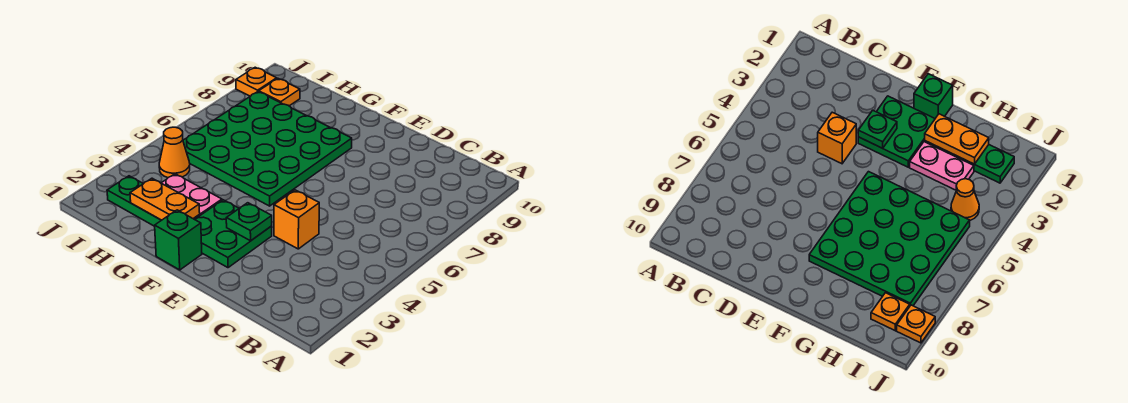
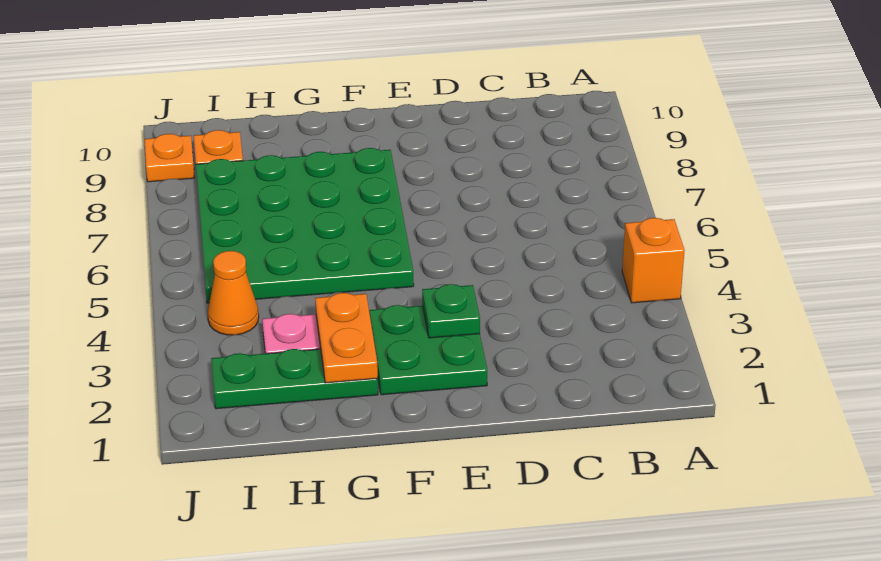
orange brick D4 level 1 -> orange brick A4 level 1
green brick F1 level 1 -> none
orange plate G2:H2 level 2 -> orange plate G2:G3 level 2

